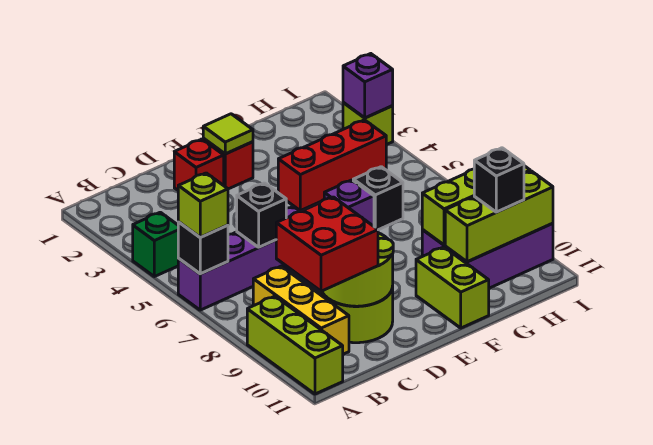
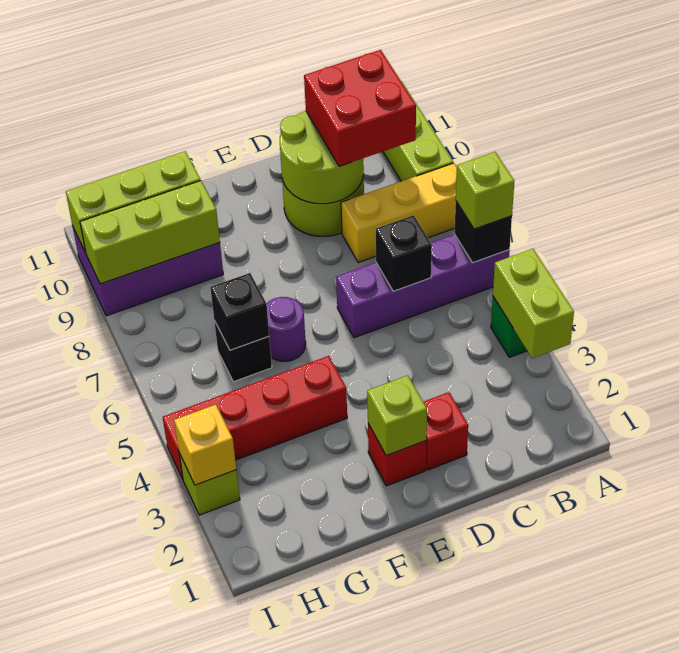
yellow brick B8:B10 level 1 -> yellow brick A8:C8 level 1
lime tile E2 level 2 -> lime brick E2 level 2
red brick F4:H4 level 1 -> red brick F4:I4 level 1
purple brick F6 level 1 -> purple round brick F6 level 1
lime brick F10:F11 level 1 -> lime brick A3:A4 level 2
black brick H10 level 3 -> black brick G6 level 2
purple brick I3 level 2 -> yellow brick I3 level 2

